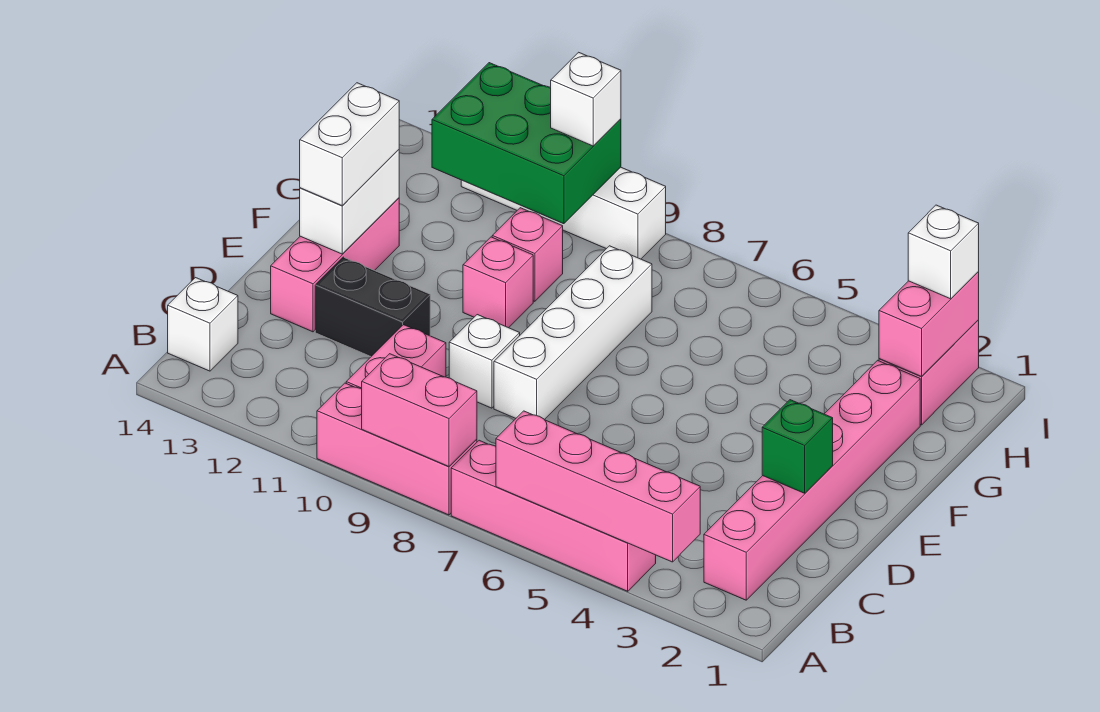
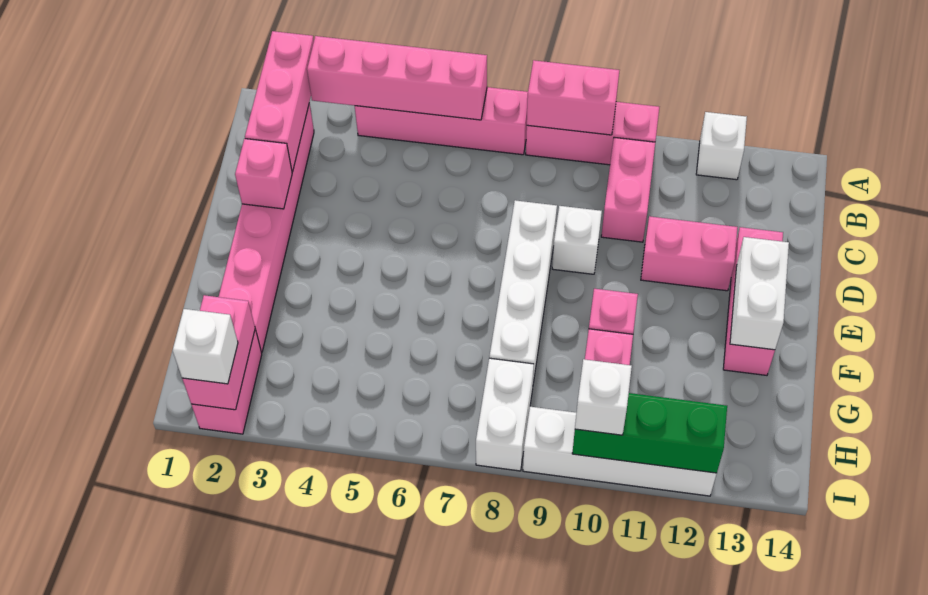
none -> pink brick A2:C2 level 2
white brick B14 level 1 -> white brick A12 level 1
green brick D2 level 2 -> pink brick D2 level 2
black brick D11:D12 level 1 -> pink brick D11:D12 level 1
white brick E13:F13 level 3 -> white brick H8:I8 level 1
green brick H10:I12 level 2 -> green brick I10:I12 level 2

